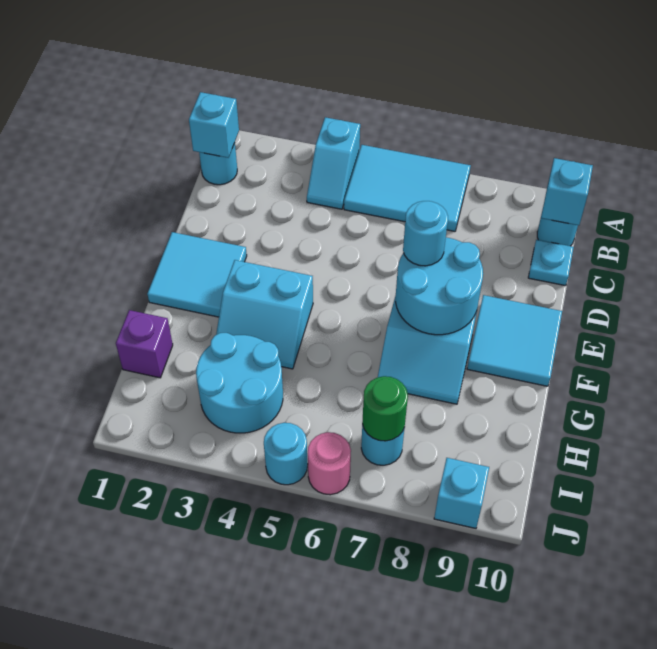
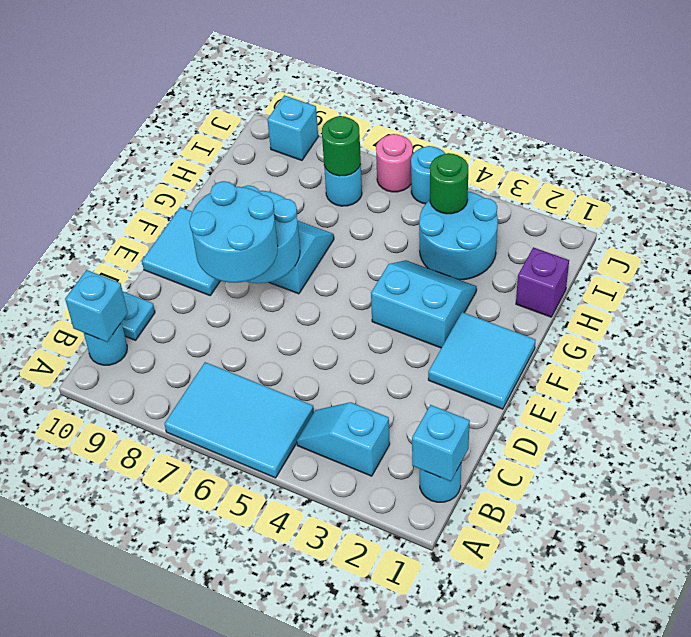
cyan slope A4:B4 level 1 top A -> cyan slope B3:B4 level 1 top 3
cyan round brick E7 level 3 -> cyan round brick D7:E8 level 3
none -> green round brick I4 level 2

